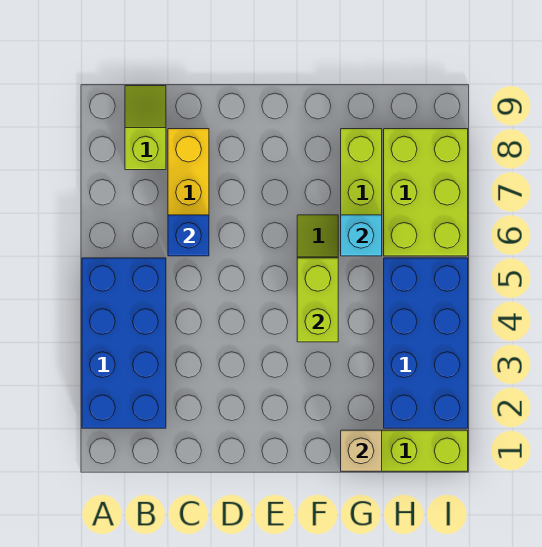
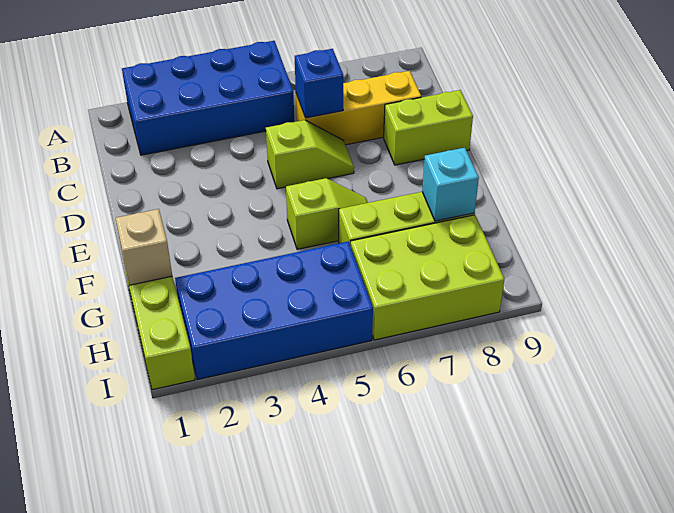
lime slope B8:B9 level 1 top 8 -> lime slope D5:D6 level 1 top 5
lime brick F4:F5 level 2 -> lime brick D8:D9 level 1
cyan brick G6 level 2 -> cyan brick G8 level 2

